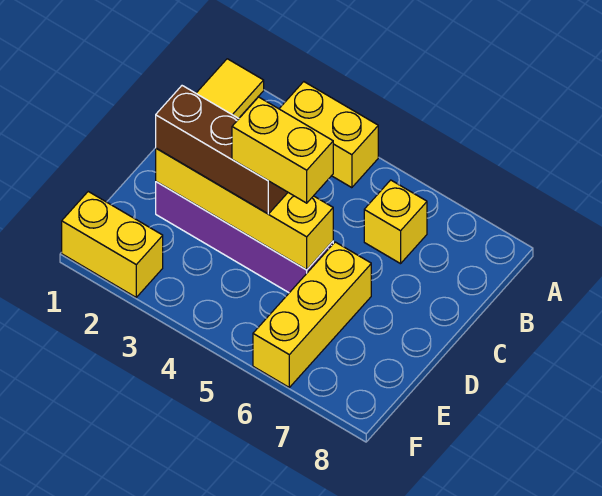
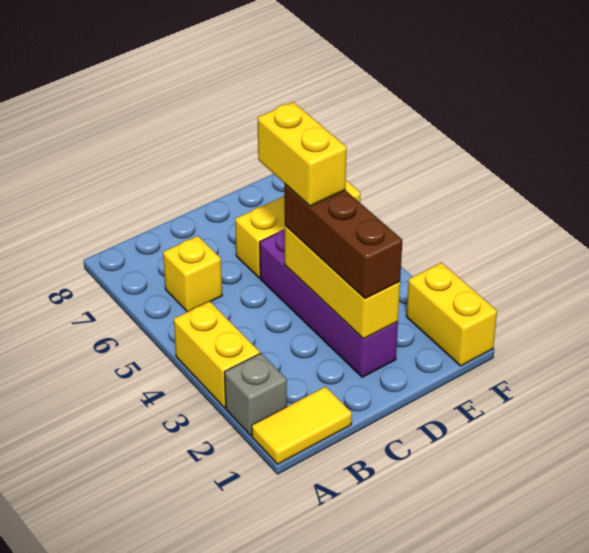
none -> grey brick A2 level 1
yellow brick D2:D5 level 2 -> yellow brick D2:D4 level 2

